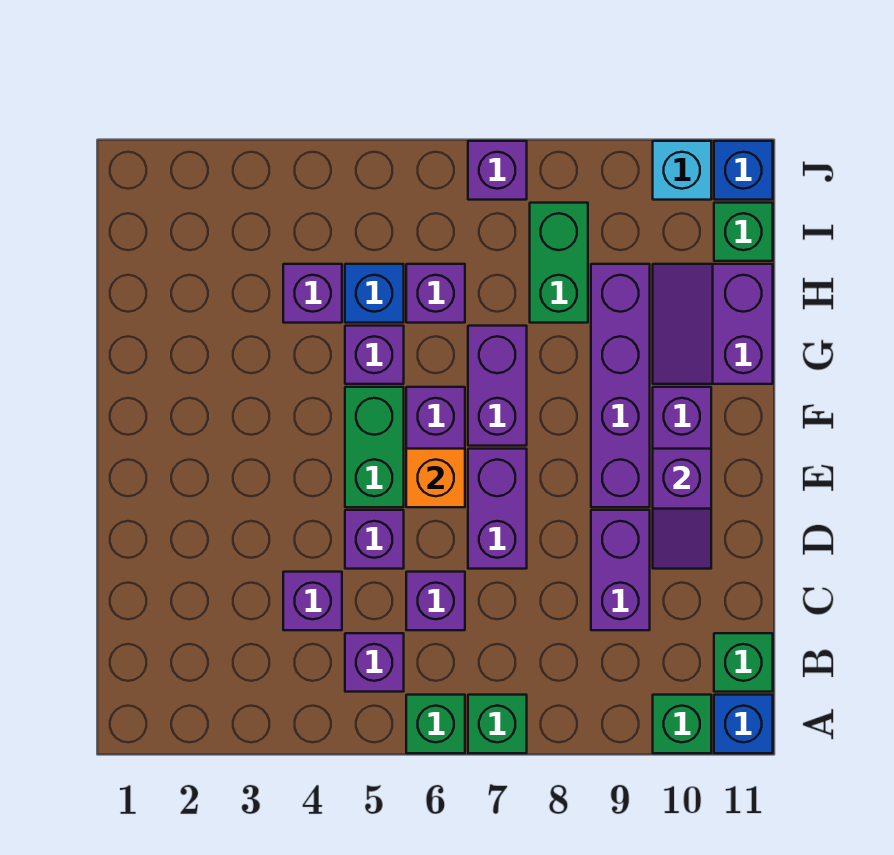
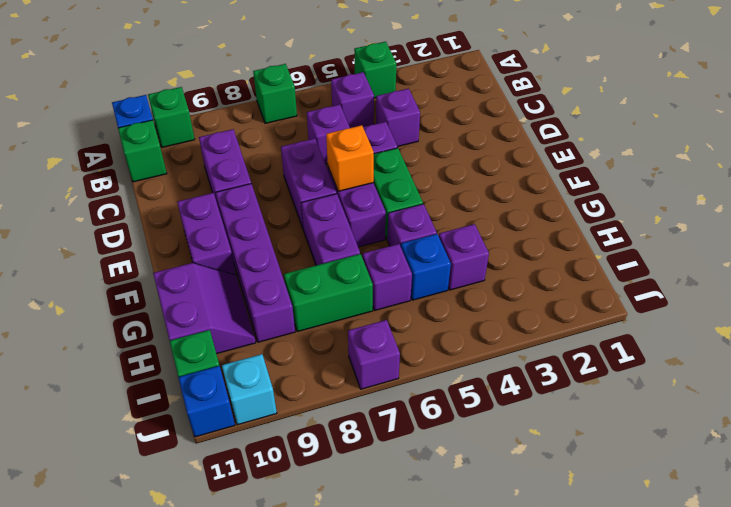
green brick A6 level 1 -> green brick A4 level 1
purple slope D10:E10 level 2 top E -> none
green brick H8:I8 level 1 -> green brick H7:H8 level 1

